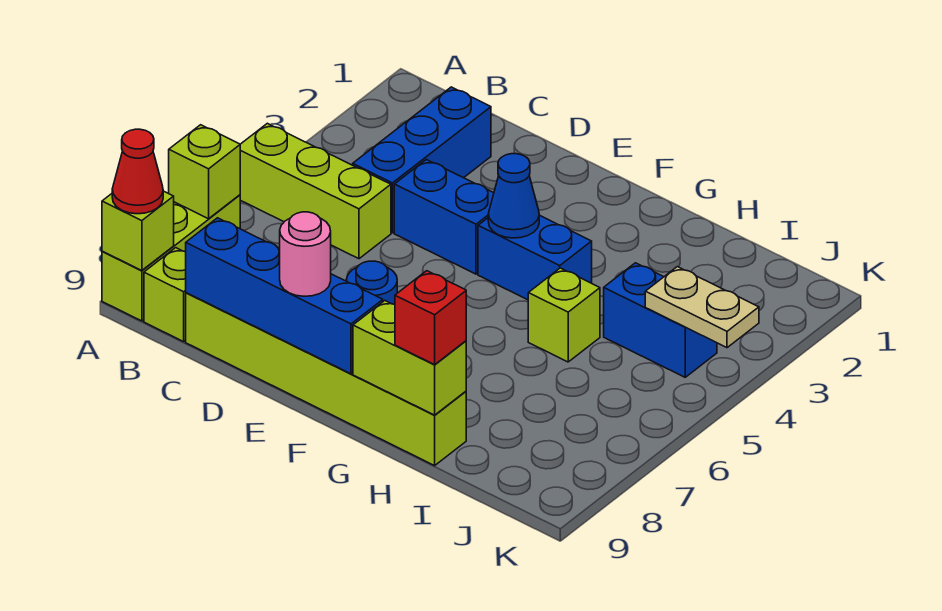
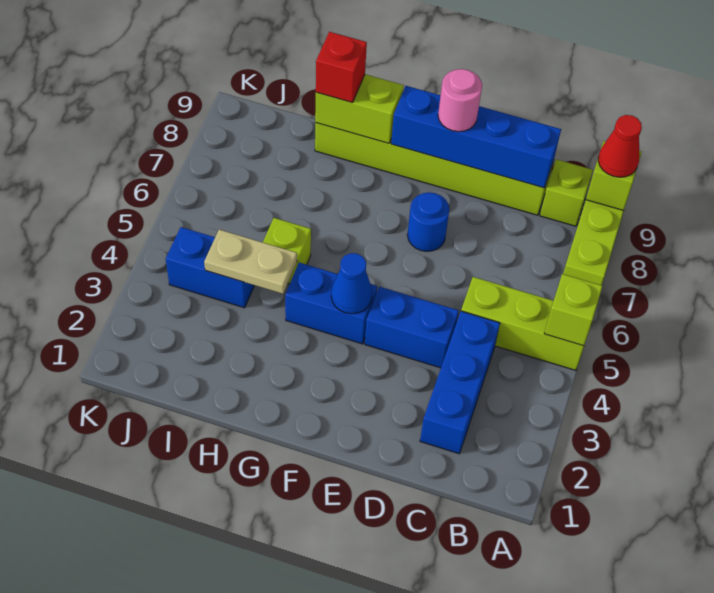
lime brick A7 level 2 -> lime brick A5 level 2
tan plate J4:K4 level 2 -> tan plate H4:I4 level 2

